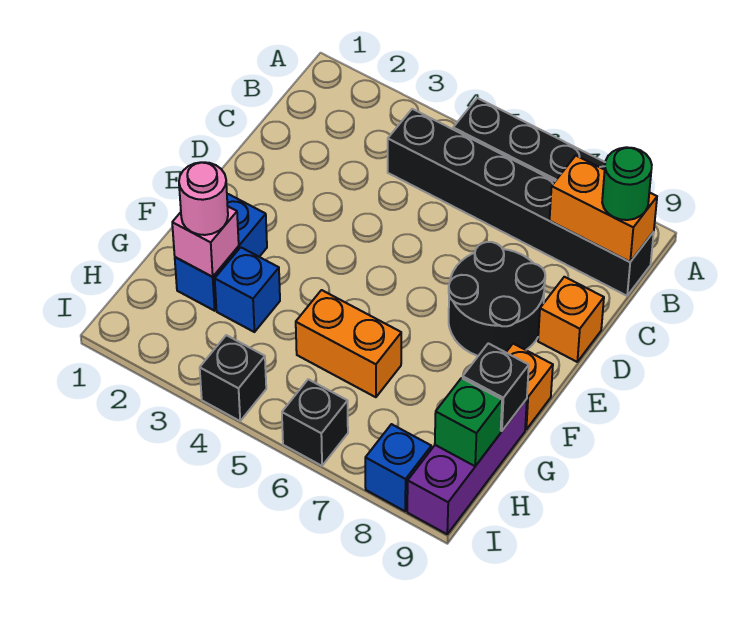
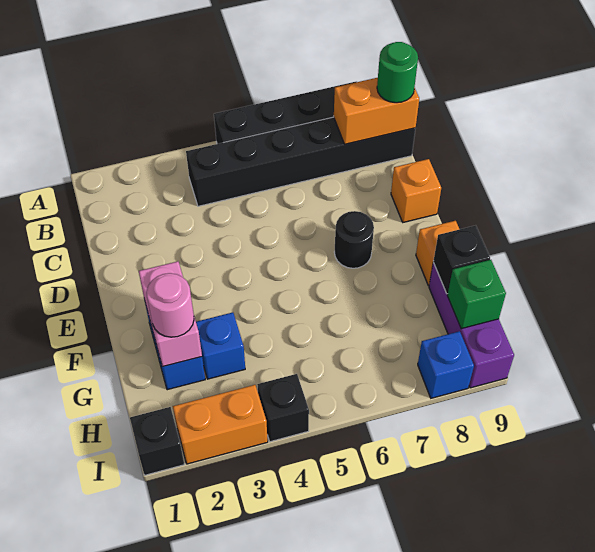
black round brick D7:E8 level 1 -> black round brick E7 level 1
pink brick G2 level 2 -> pink brick F2:G2 level 2
orange brick G5:G6 level 1 -> orange brick I2:I3 level 1
black brick I6 level 1 -> black brick I1 level 1

